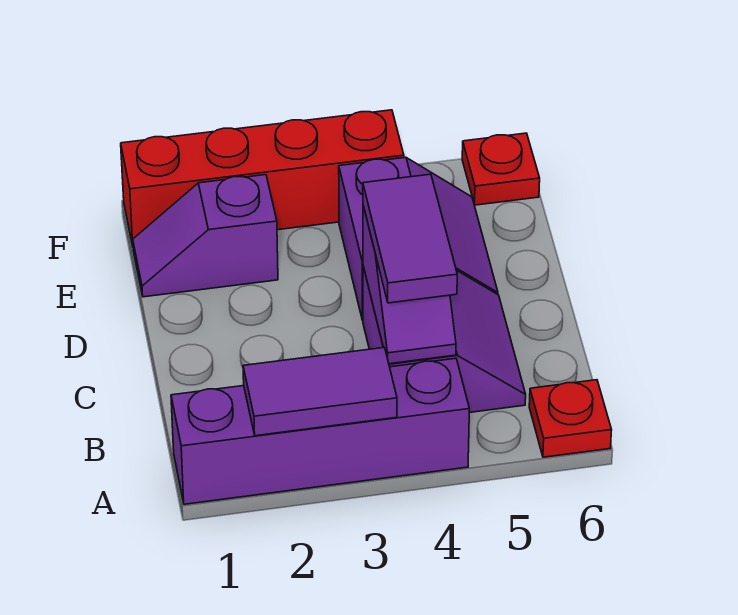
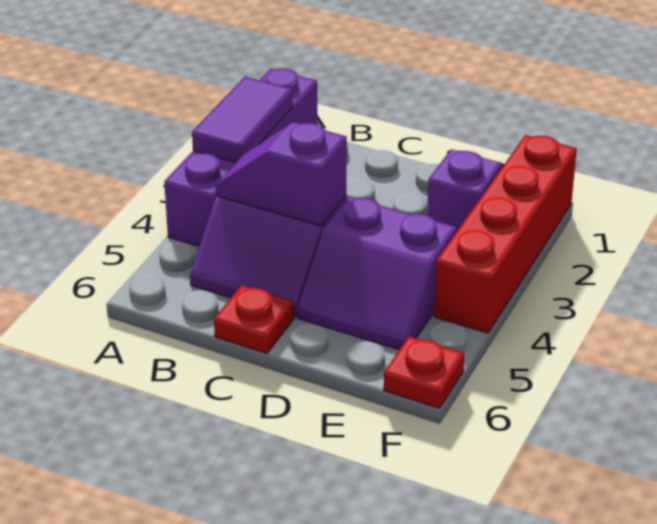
red plate A6 level 1 -> red plate C6 level 1
purple tile B4:C4 level 3 -> none

